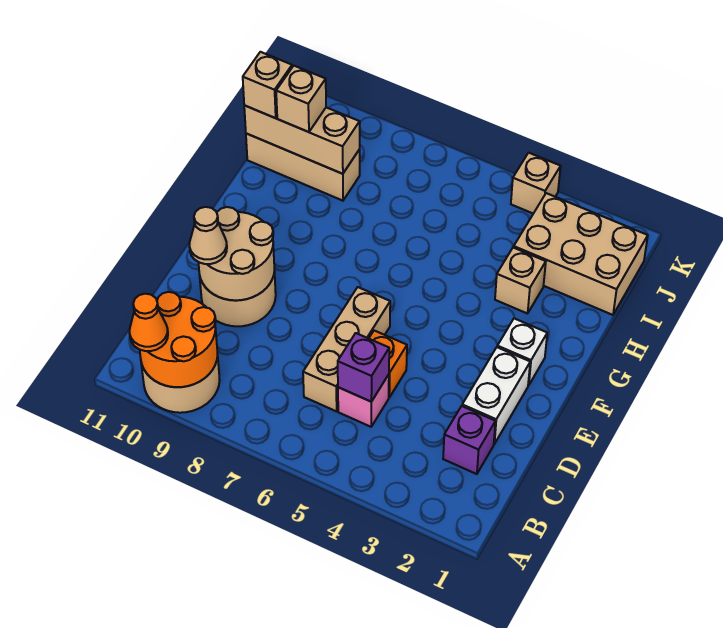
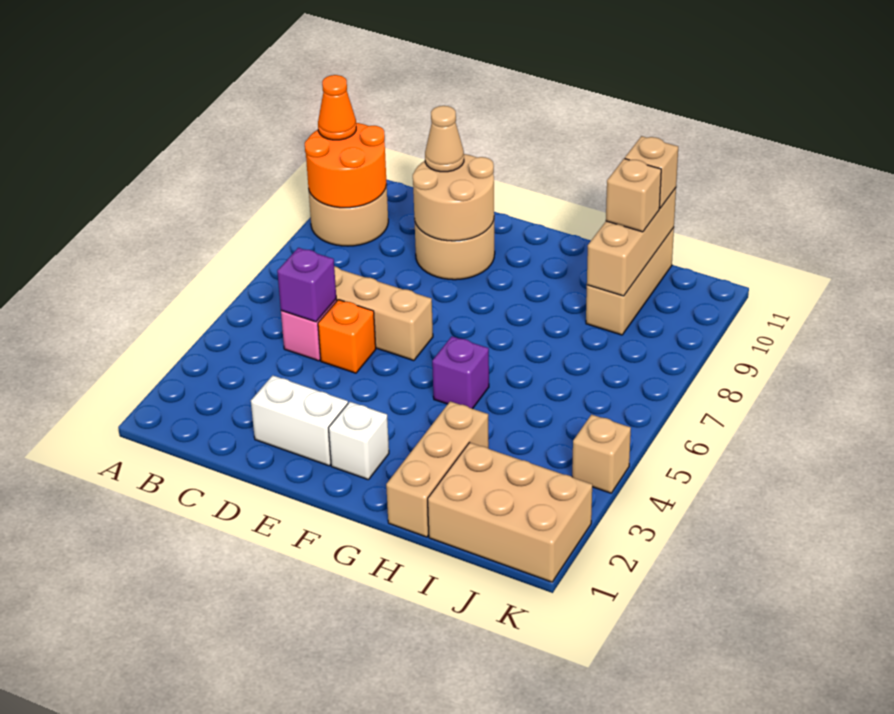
purple brick C2 level 1 -> purple brick G5 level 1
tan brick H3 level 1 -> tan brick H1:H3 level 1
tan brick I1:J3 level 1 -> tan brick I1:K2 level 1

